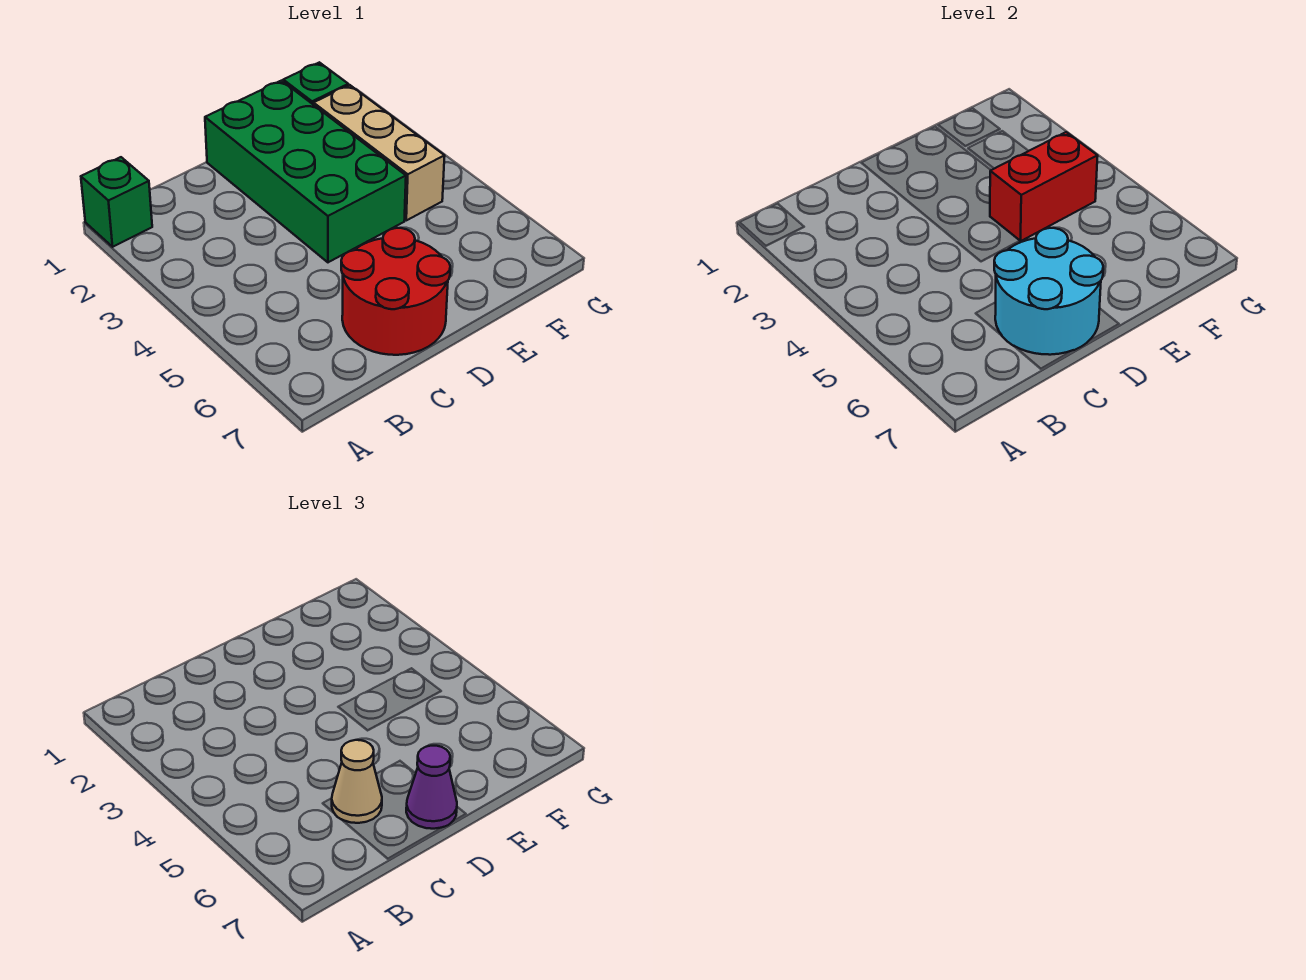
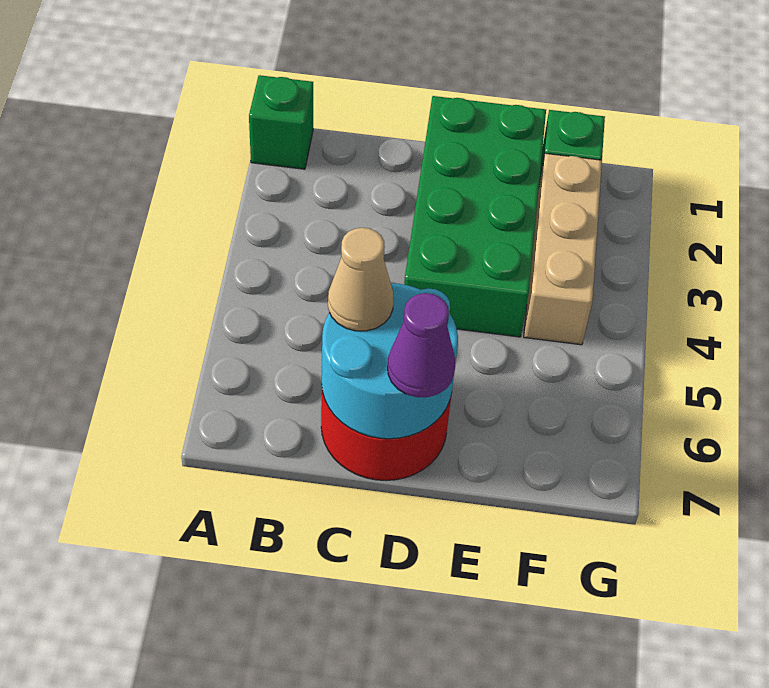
red brick E4:F4 level 2 -> none

